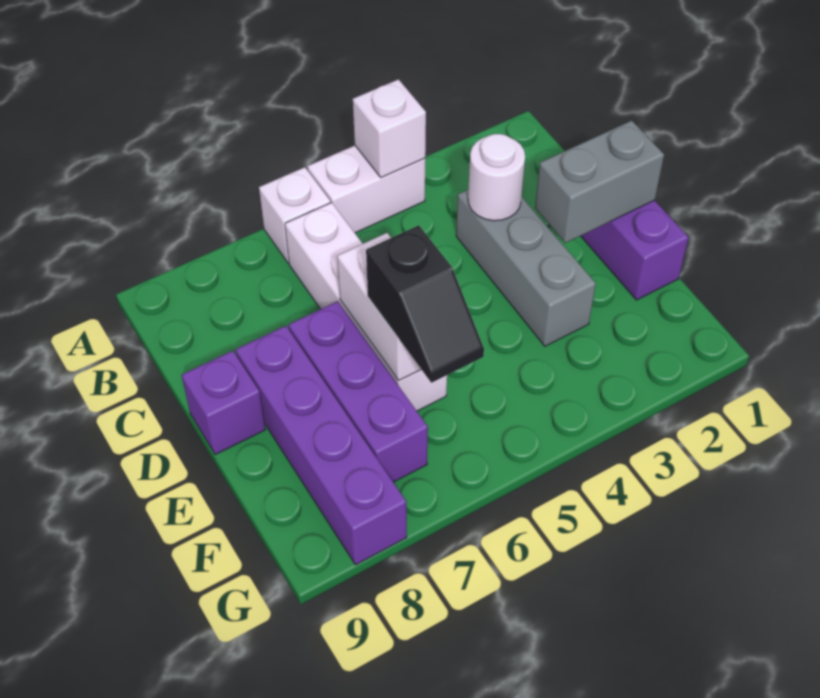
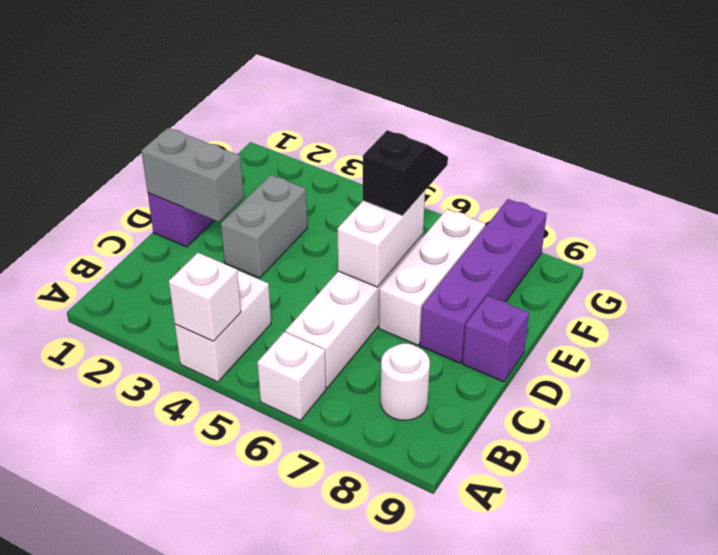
white brick A4:A5 level 1 -> white brick A4:B4 level 1
grey brick C3:E3 level 1 -> grey brick D3:E3 level 1
white round brick C3 level 2 -> white round brick B8 level 1
purple brick D7:F7 level 1 -> white brick D7:F7 level 1

